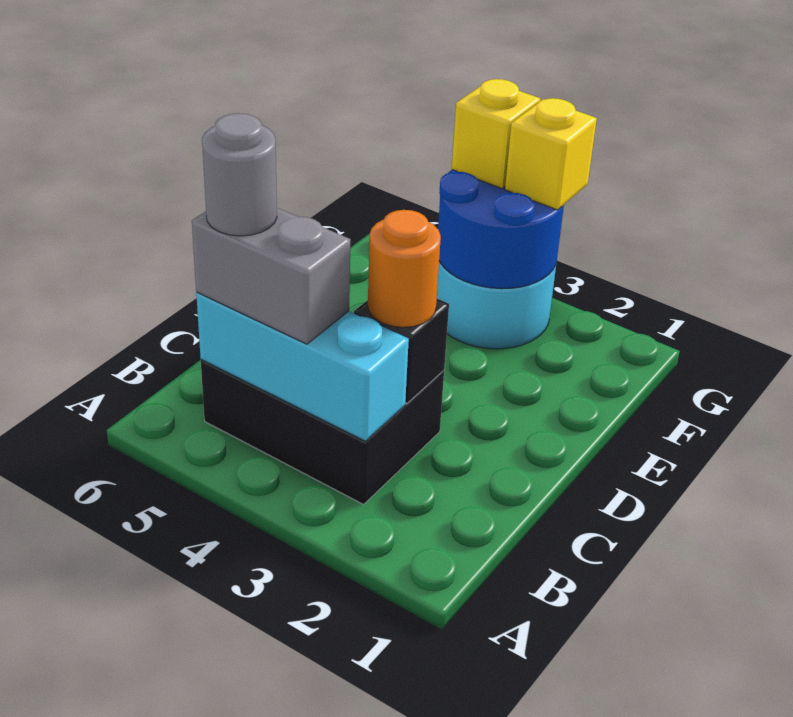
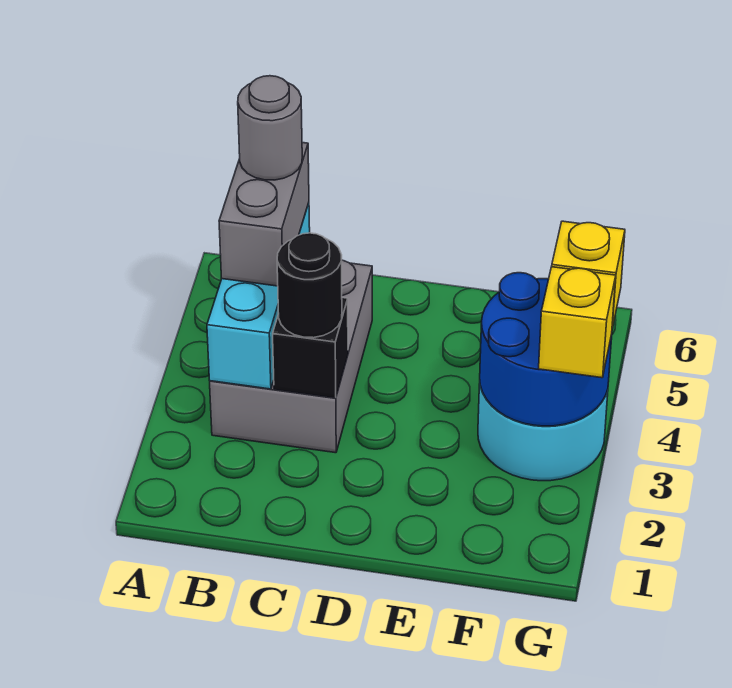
black brick B3:C5 level 1 -> grey brick B3:C5 level 1
orange round brick C3 level 3 -> black round brick C3 level 3

